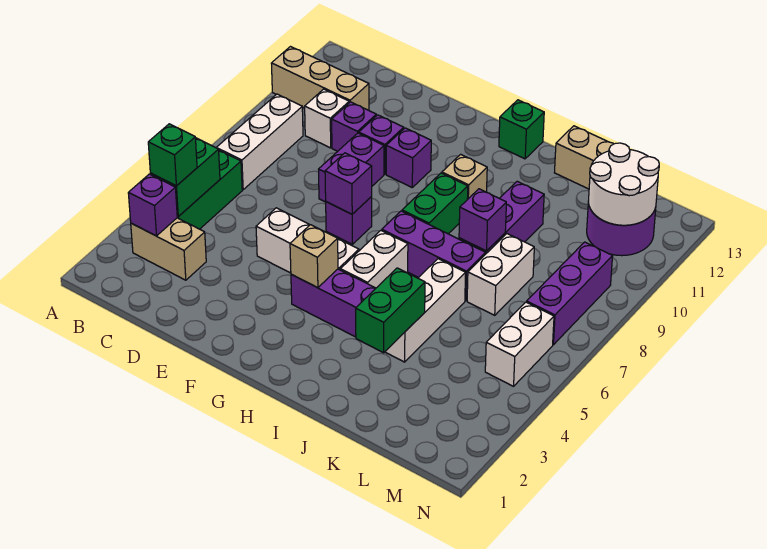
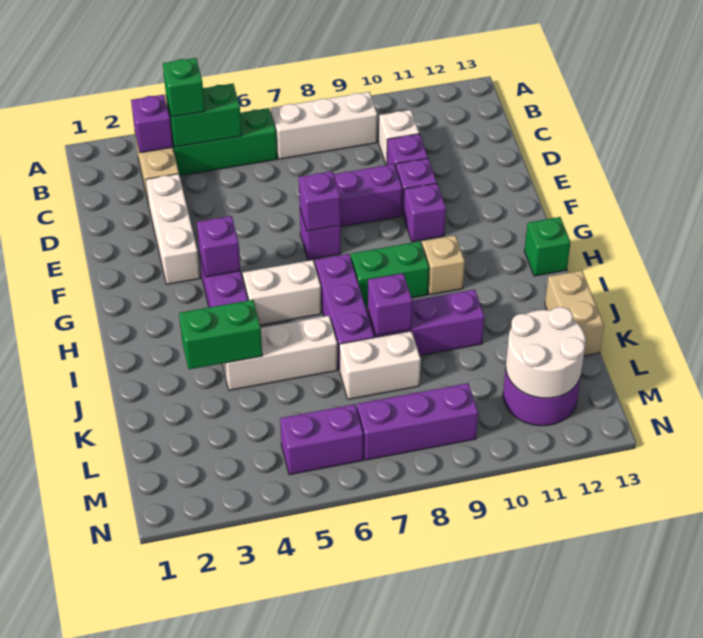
tan brick A11:C11 level 1 -> none
white brick E5:G5 level 1 -> white brick D3:F3 level 1
tan brick G4 level 2 -> purple brick G4 level 2
white brick M5:M6 level 1 -> purple brick M5:M6 level 1

